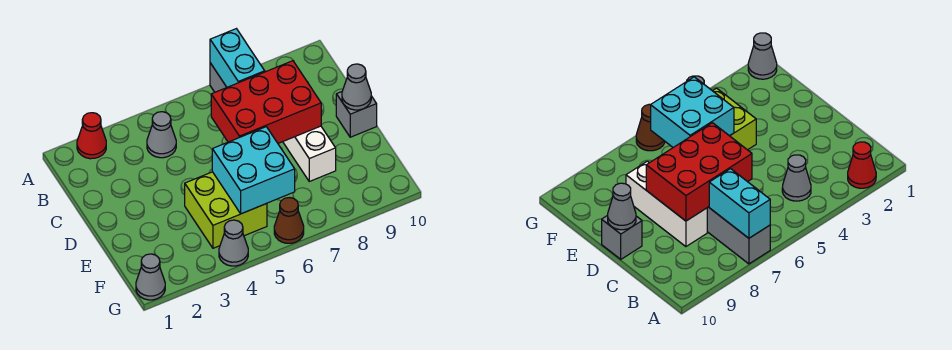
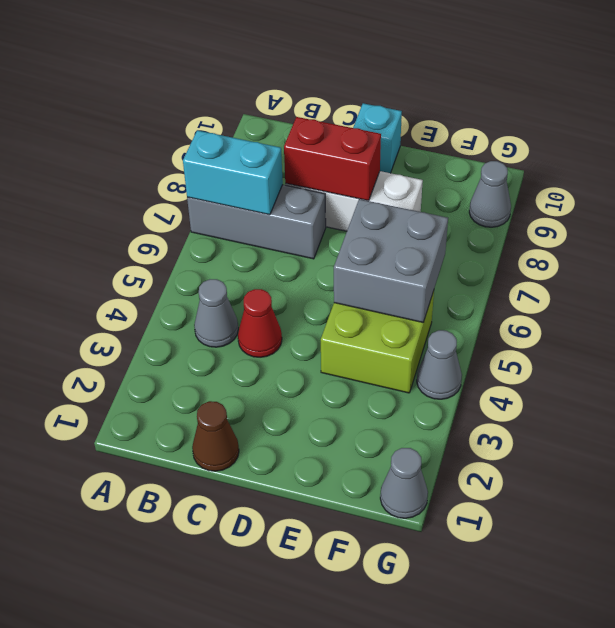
red cone A2 level 1 -> red cone C4 level 1
red brick C6:D8 level 2 -> red brick C8:D8 level 2
grey brick D10 level 1 -> cyan brick D10 level 1
grey cone D10 level 2 -> grey cone G9 level 1
cyan brick E5:F6 level 2 -> grey brick E5:F6 level 2
brown cone G6 level 1 -> brown cone C1 level 1

